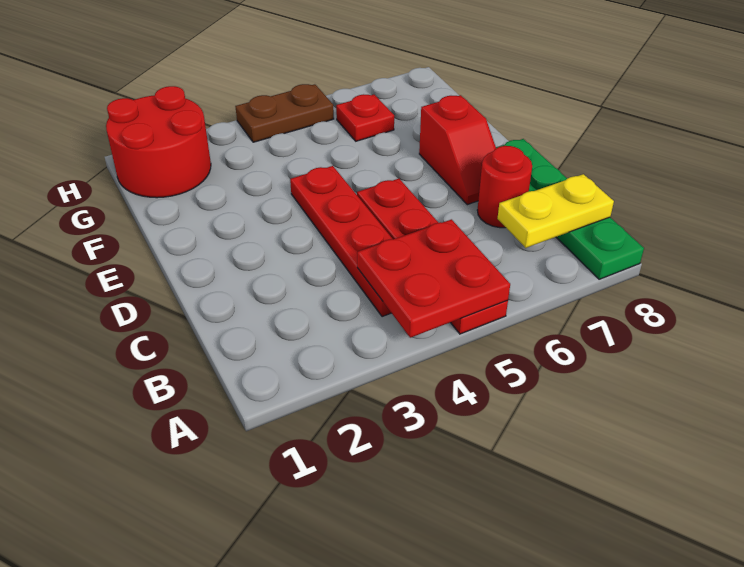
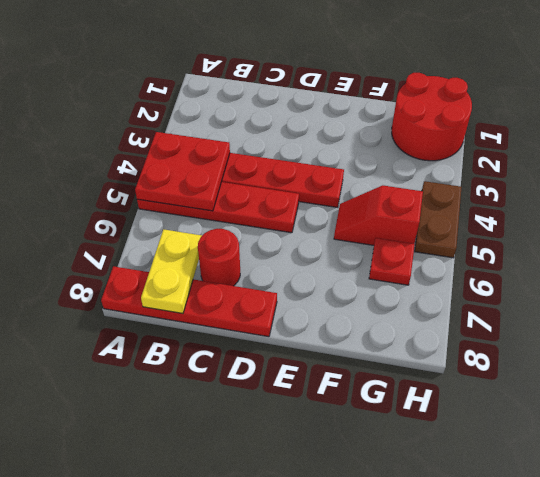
green plate A8:D8 level 1 -> red plate A8:D8 level 1
red slope D7:E7 level 1 top E -> red slope F5:G5 level 1 top G

